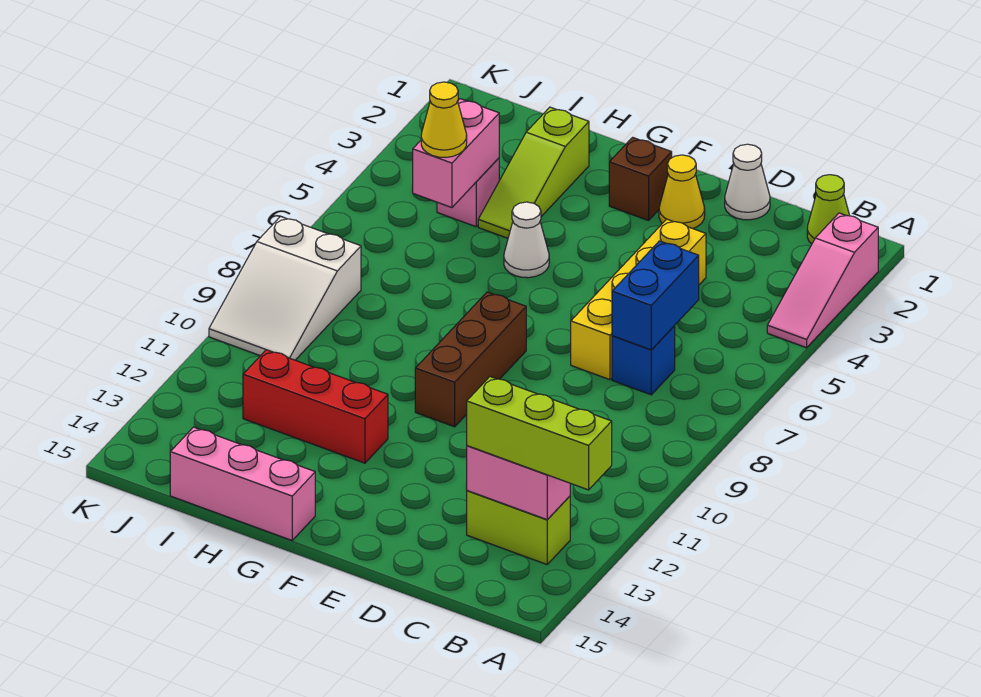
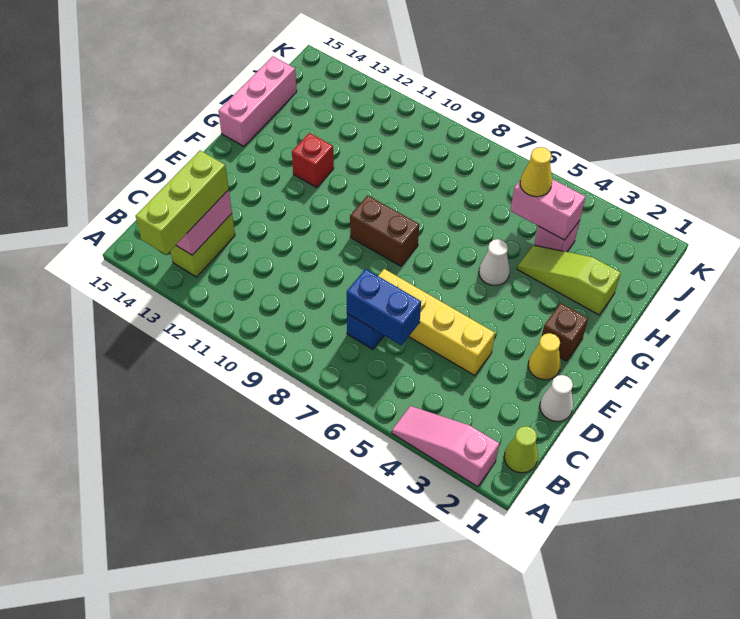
brown brick F8:F10 level 1 -> brown brick F8:F9 level 1
red brick G12:I12 level 1 -> red brick G12 level 1
white slope J8:K10 level 1 top 8 -> none

